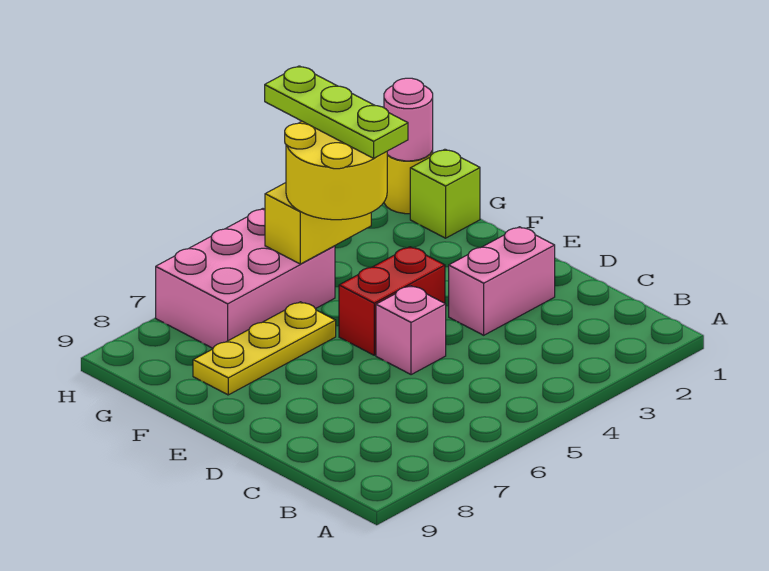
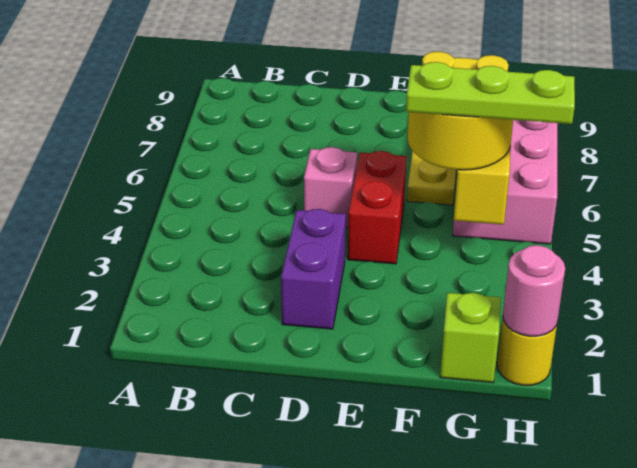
pink brick D2:D3 level 1 -> purple brick D2:D3 level 1

